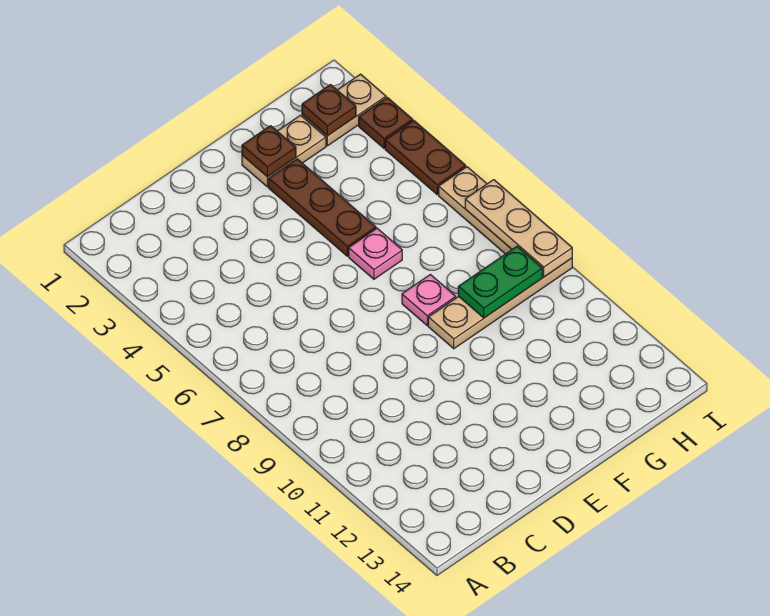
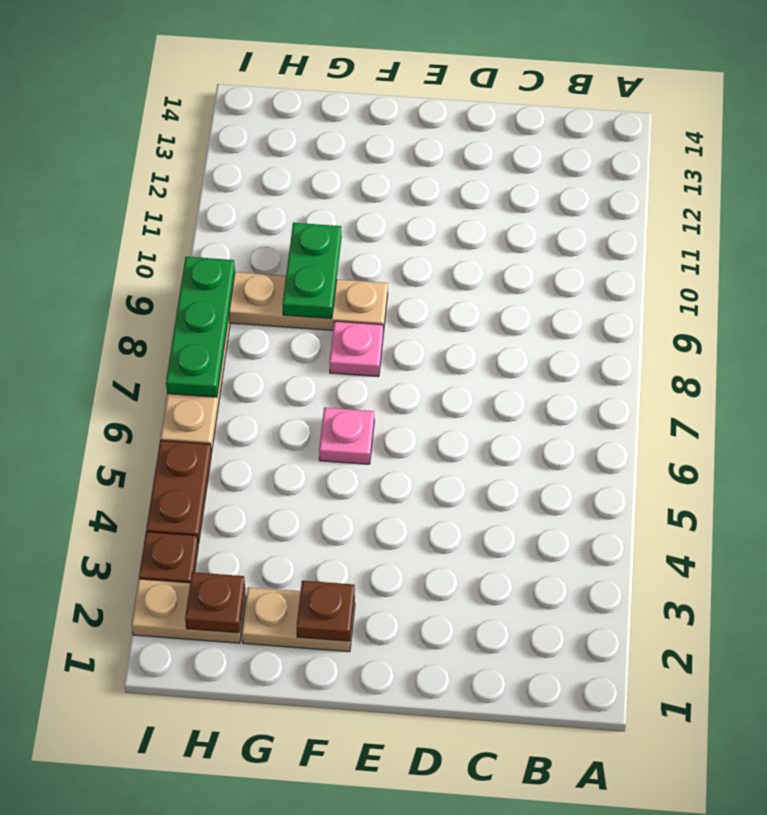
brown plate F3:F5 level 1 -> none
green plate G9:H9 level 2 -> green plate G9:G10 level 2
tan plate I7:I9 level 2 -> green plate I7:I9 level 2

